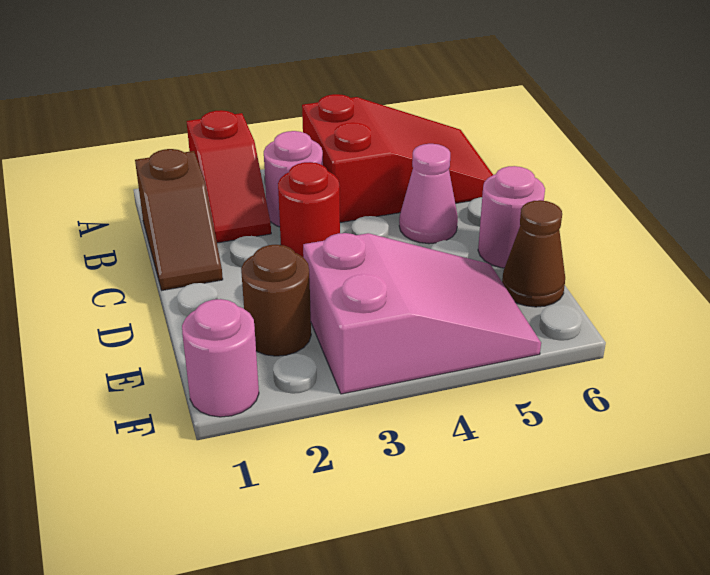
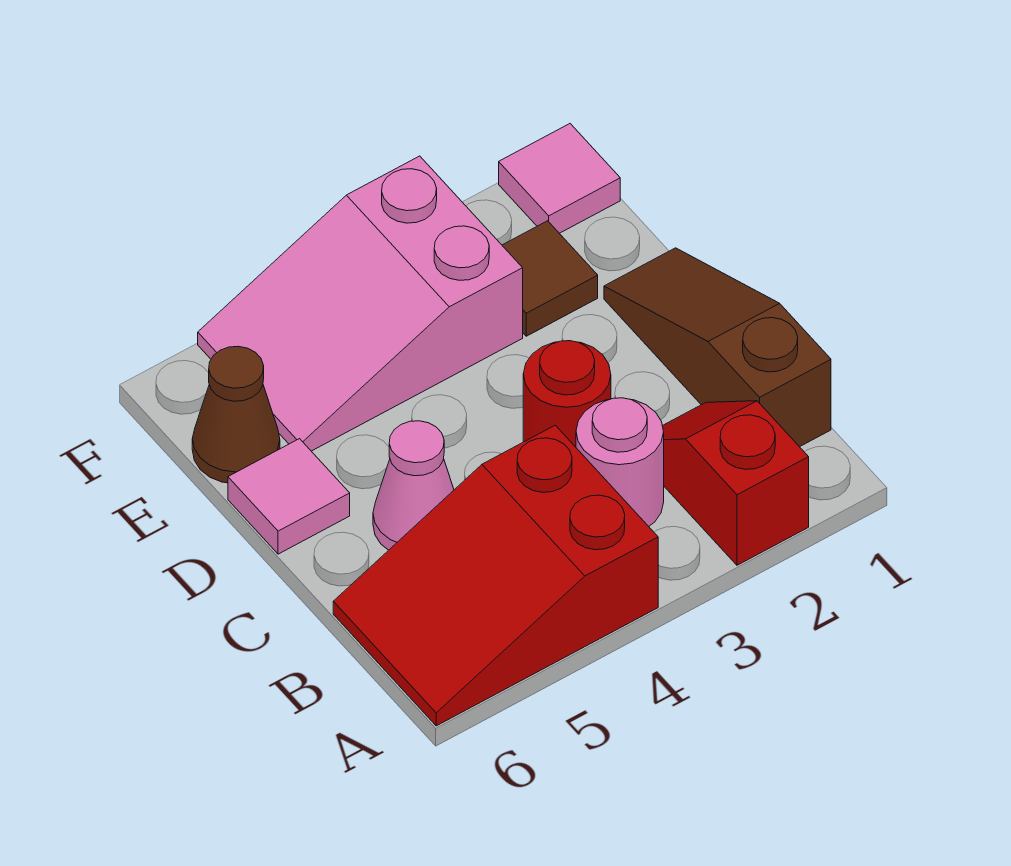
brown slope B1:C1 level 1 top B -> brown slope B1:D1 level 1 top B
pink round brick D6 level 1 -> pink tile D6 level 1
brown round brick E2 level 1 -> brown tile E2 level 1
pink round brick F1 level 1 -> pink tile F1 level 1

